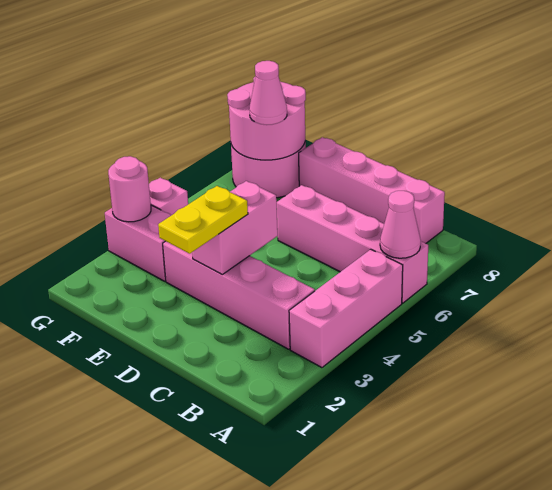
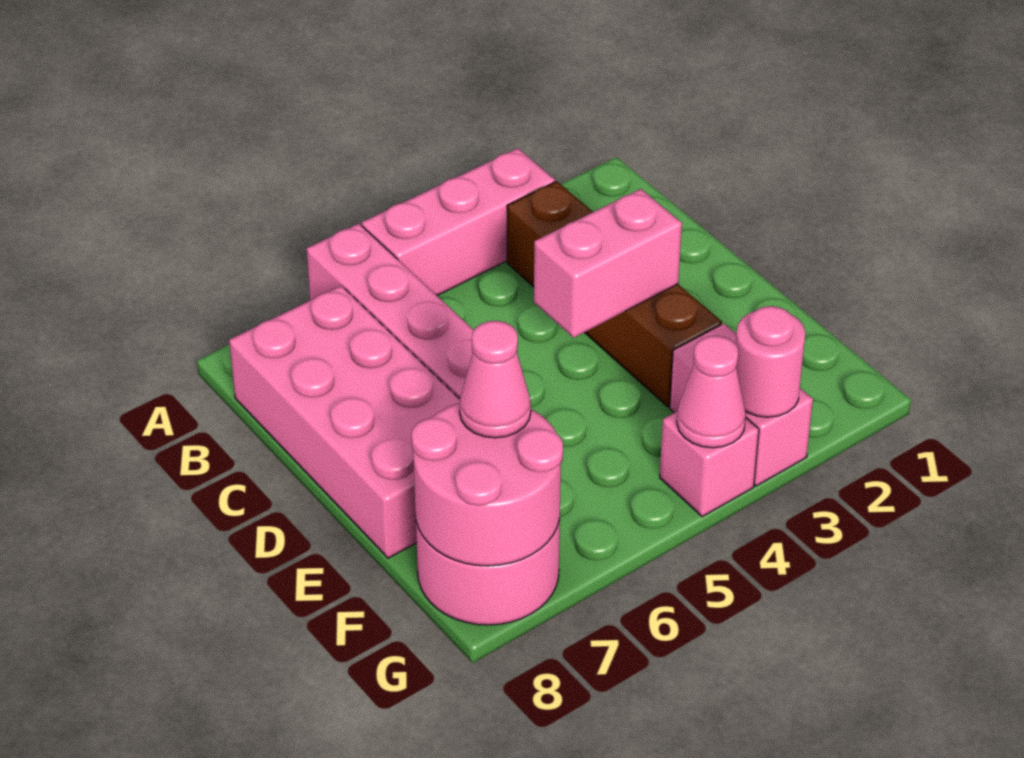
pink cone A6 level 2 -> pink cone G4 level 2
pink brick B3:E3 level 1 -> brown brick B3:E3 level 1
pink brick B8:E8 level 1 -> pink brick B7:E8 level 1
yellow plate D2:D3 level 3 -> none

